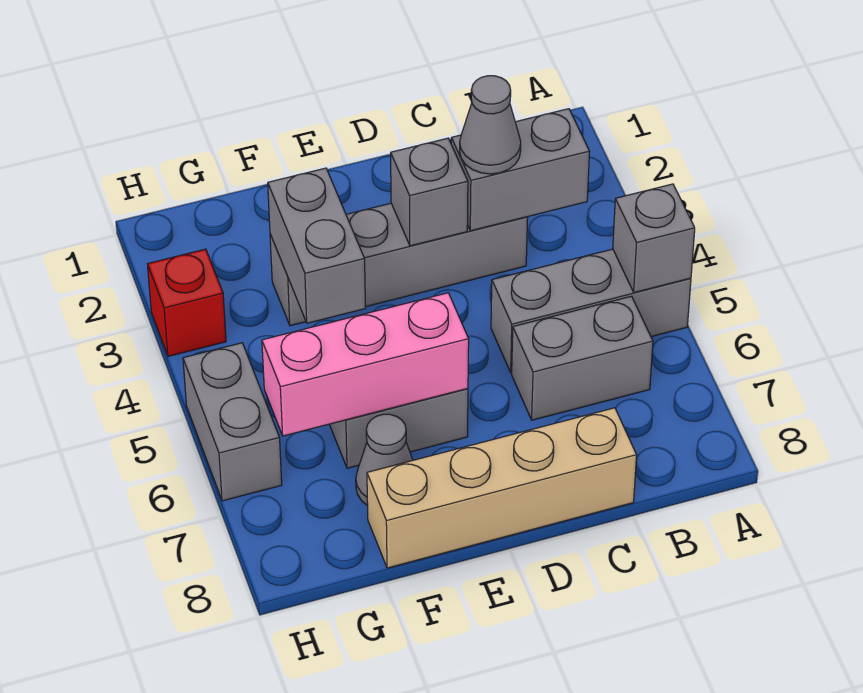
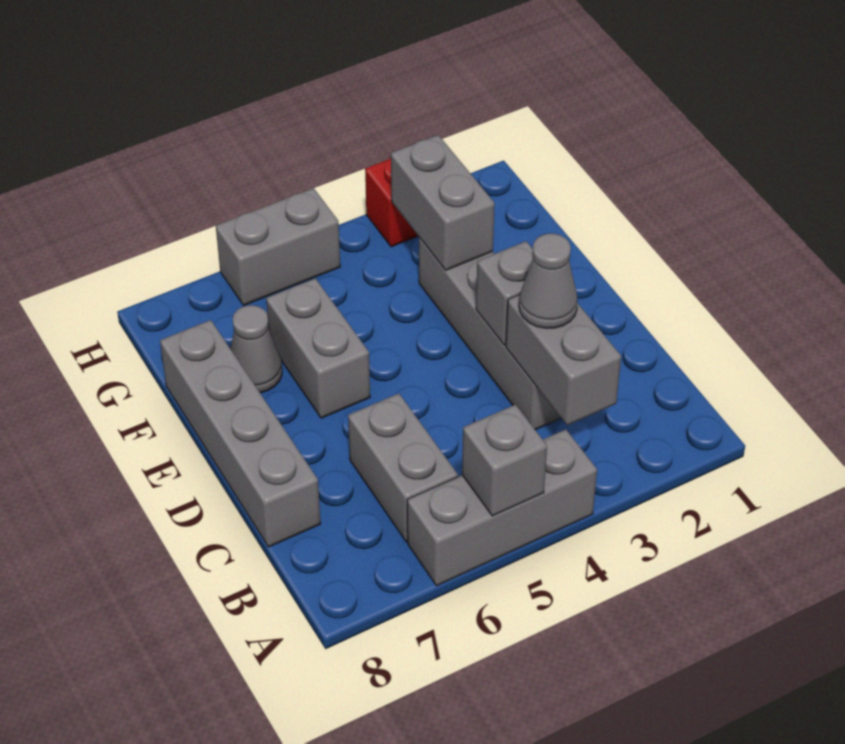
grey brick A5:C5 level 1 -> grey brick A4:A6 level 1
tan brick C8:F8 level 1 -> grey brick C8:F8 level 1
pink brick E6:G6 level 2 -> none
grey brick F3:F4 level 2 -> grey brick F3:G3 level 2

